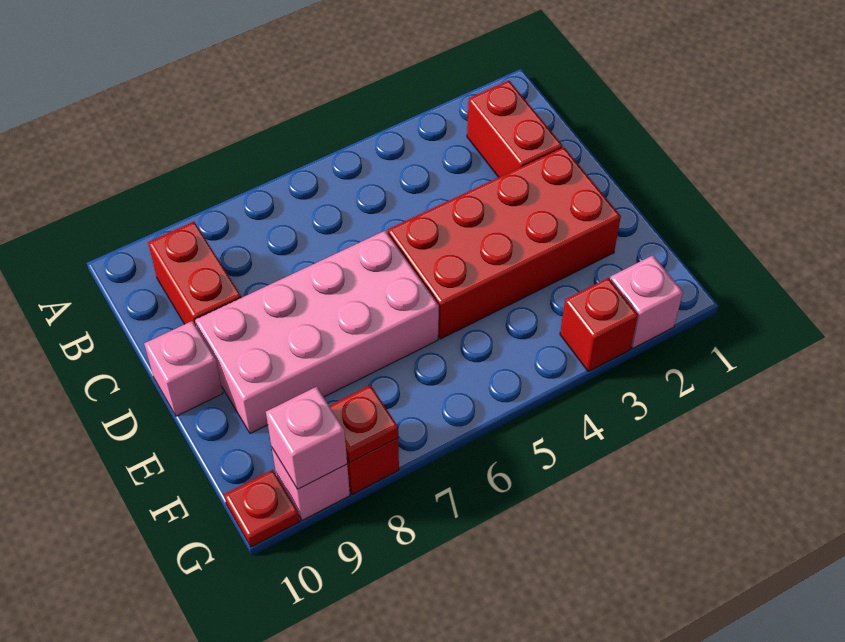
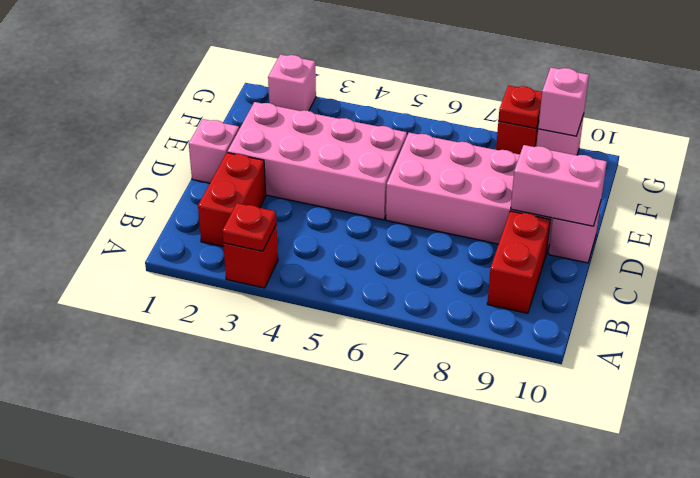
none -> pink brick D1 level 1
red brick D2:E5 level 1 -> pink brick D2:E5 level 1
none -> pink brick D9:D10 level 2
red brick G3 level 1 -> red brick A3 level 1
red plate G10 level 1 -> red plate A3 level 2

